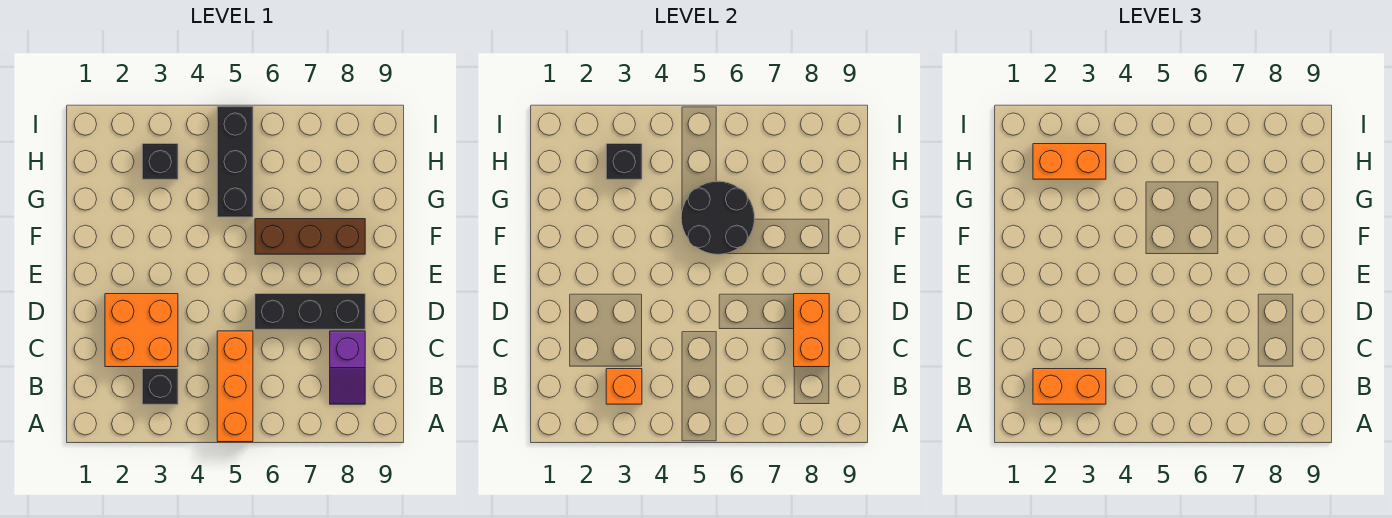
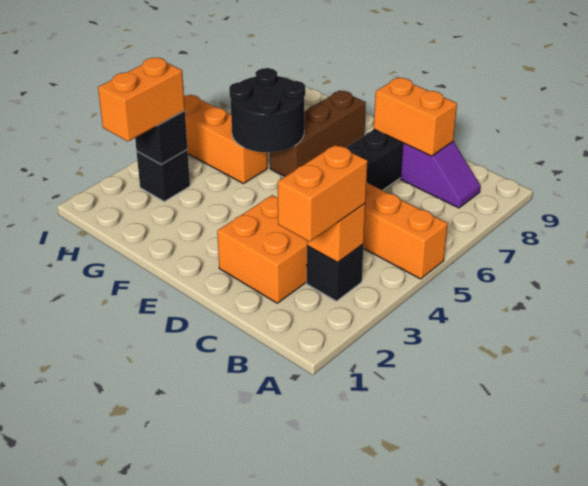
black brick G5:I5 level 1 -> orange brick G5:I5 level 1

